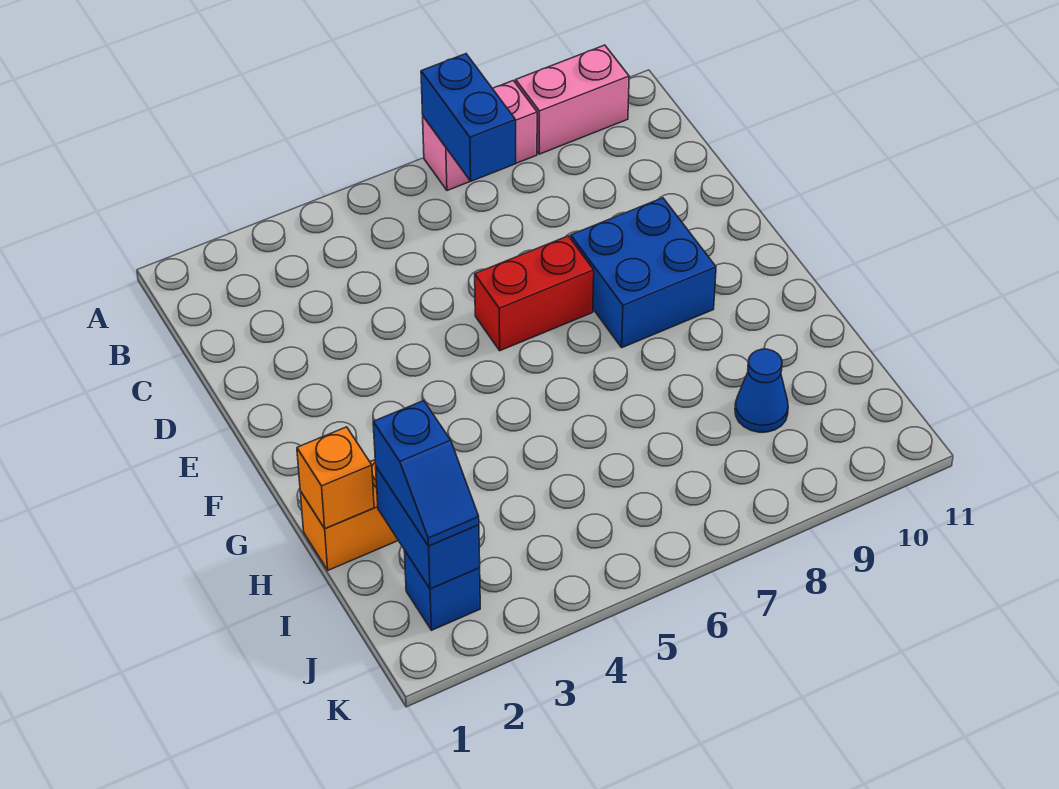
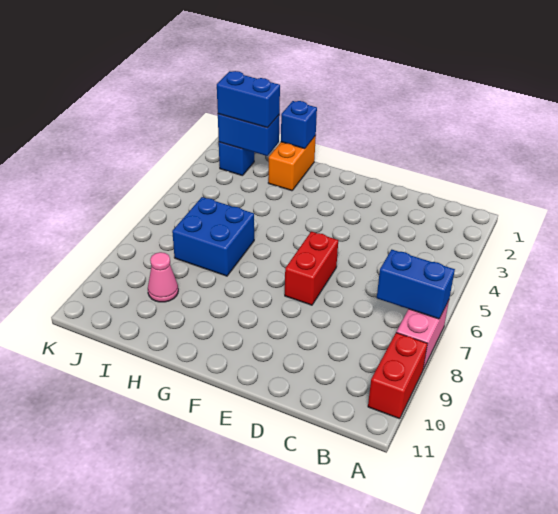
pink brick A9:A10 level 1 -> red brick A9:A10 level 1
blue brick E8:F9 level 1 -> blue brick H6:I7 level 1
orange brick H1 level 2 -> blue brick H1 level 2
blue slope I2:J2 level 3 top I -> blue brick I2:J2 level 3
blue cone I9 level 1 -> pink cone I9 level 1

